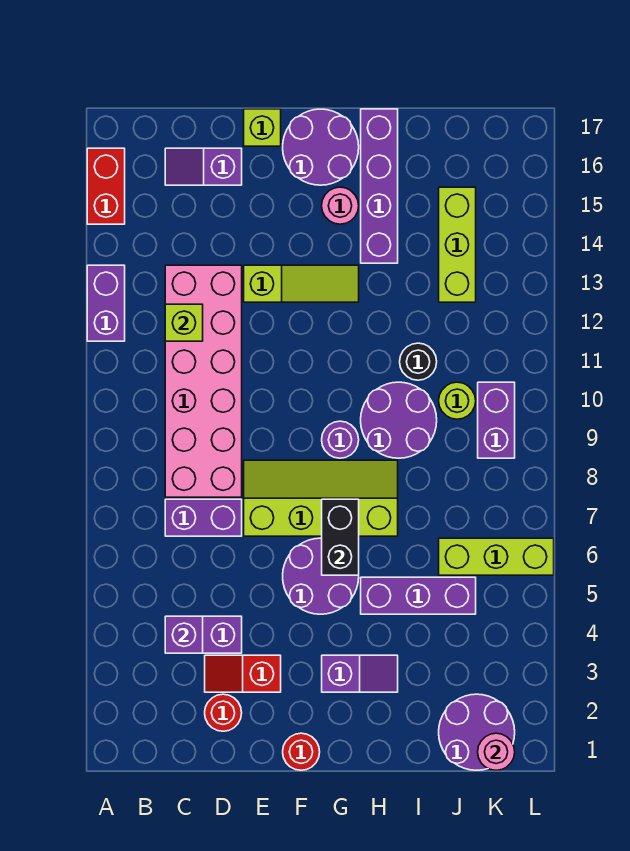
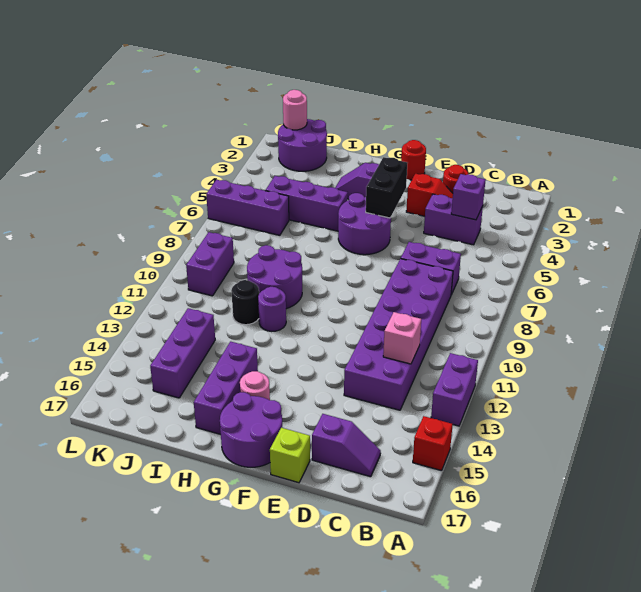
red brick A15:A16 level 1 -> red brick A15 level 1
pink brick C8:D13 level 1 -> purple brick C8:D13 level 1
lime brick C12 level 2 -> pink brick C12 level 2
lime slope E7:H8 level 1 top 7 -> none
lime slope E13:G13 level 1 top E -> none
black brick G6:G7 level 2 -> black brick F4:F5 level 2
purple round brick G9 level 1 -> purple round brick H11 level 1
purple brick H14:H17 level 1 -> purple brick H14:H16 level 1
lime brick J6:L6 level 1 -> purple brick J6:L6 level 1
lime round brick J10 level 1 -> none
lime brick J13:J15 level 1 -> purple brick J13:J15 level 1

